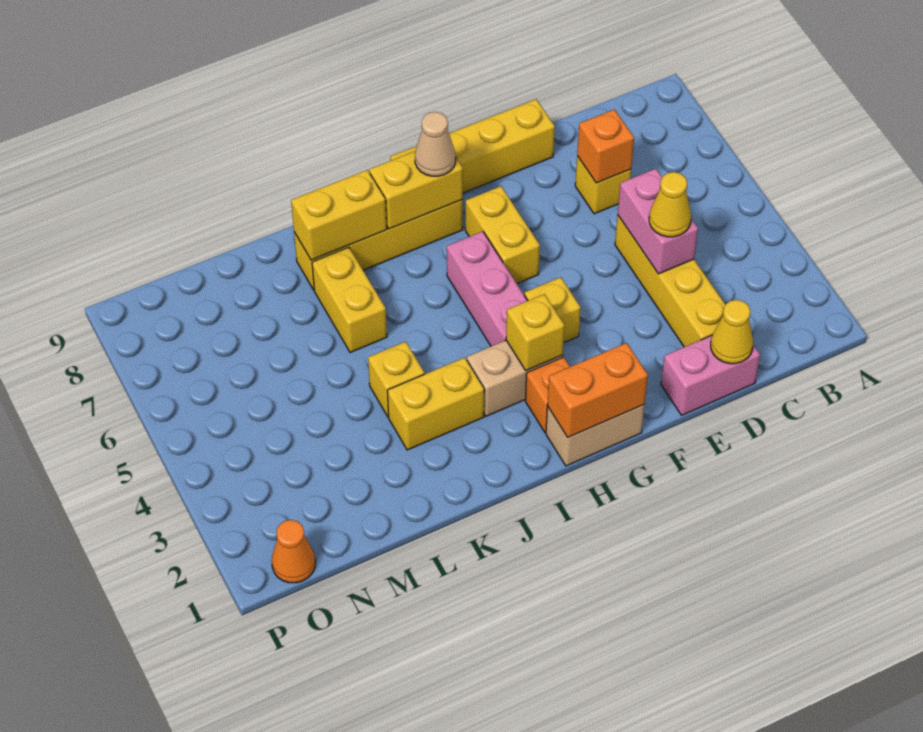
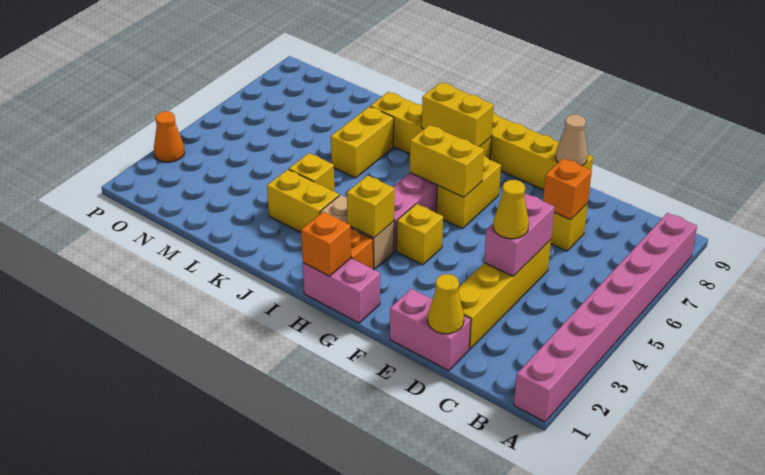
none -> pink brick A1:A8 level 1
tan brick G1:H1 level 1 -> pink brick G1:H1 level 1
orange brick G1:H1 level 2 -> orange brick H1 level 2
tan cone H8 level 3 -> tan cone E9 level 2
yellow brick J8:K8 level 2 -> yellow brick G6:H6 level 2
orange cone O1 level 1 -> orange cone P3 level 1

